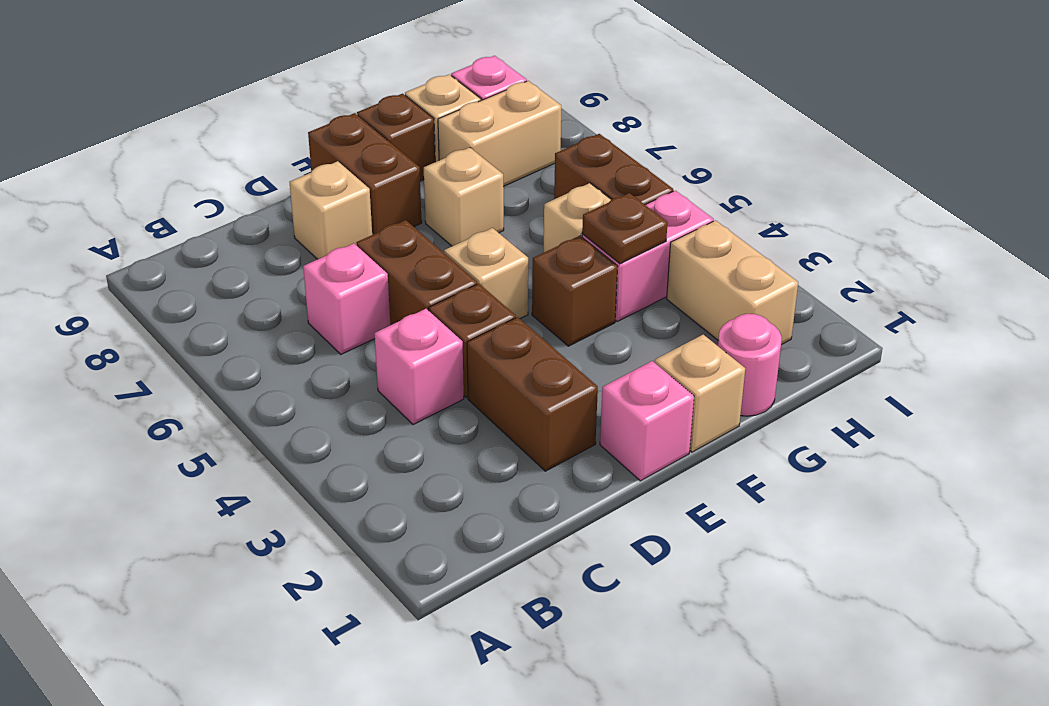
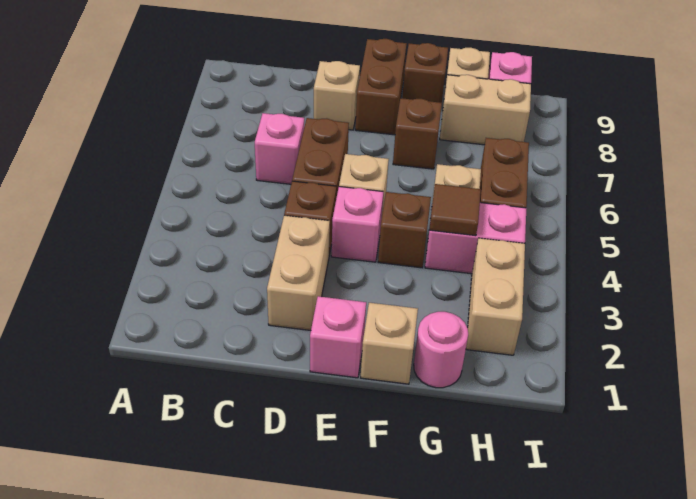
pink brick C4 level 1 -> pink brick E4 level 1
brown brick D2:D3 level 1 -> tan brick D2:D3 level 1
tan brick F7 level 1 -> brown brick F7 level 1
brown plate G4 level 2 -> brown tile G4 level 2

